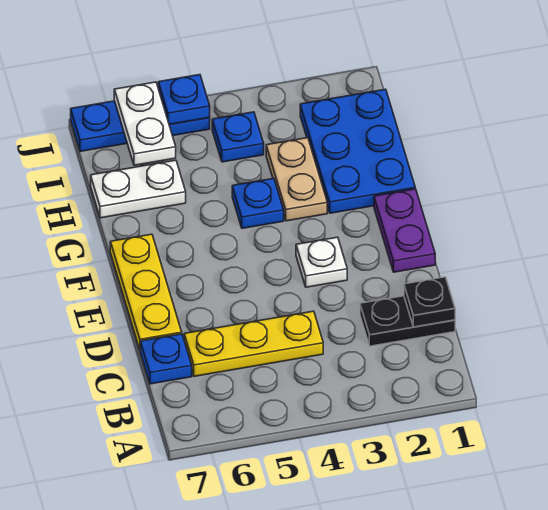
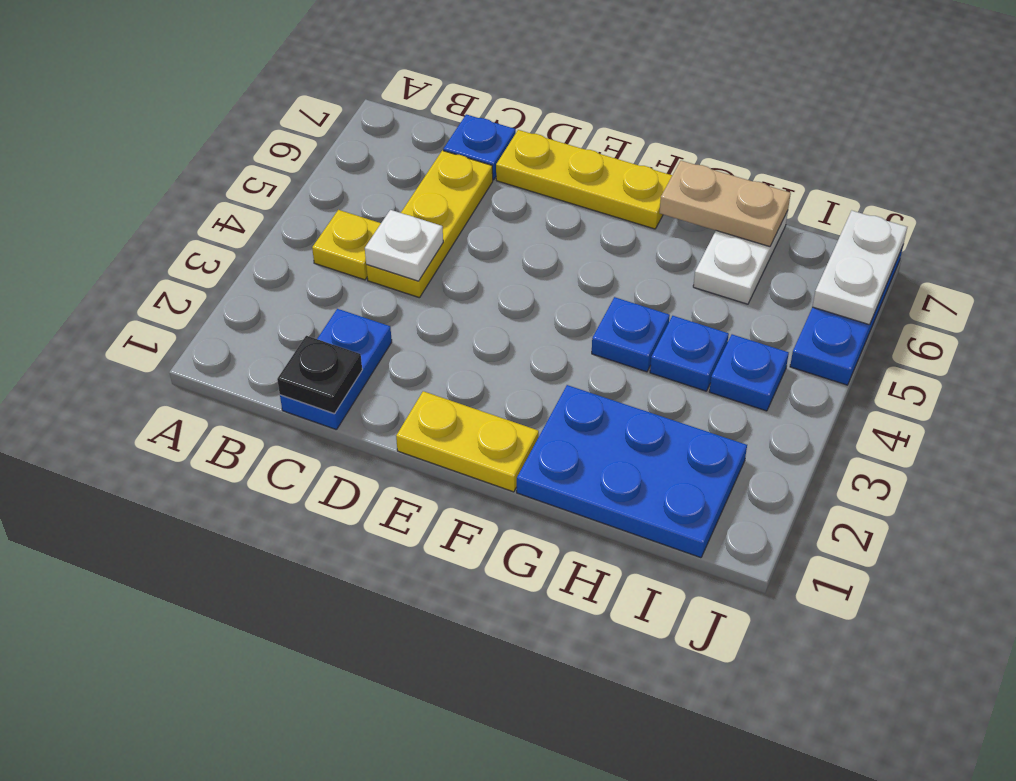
none -> yellow plate B4 level 1
black plate C1:C2 level 1 -> blue plate C1:C2 level 1
purple plate E1:F1 level 1 -> yellow plate E1:F1 level 1
white plate E3 level 1 -> white plate C4 level 2
tan plate G3:H3 level 1 -> tan plate G7:H7 level 2
white plate I6:J6 level 2 -> white plate J6:J7 level 2
blue plate J5 level 2 -> blue plate H4 level 1

